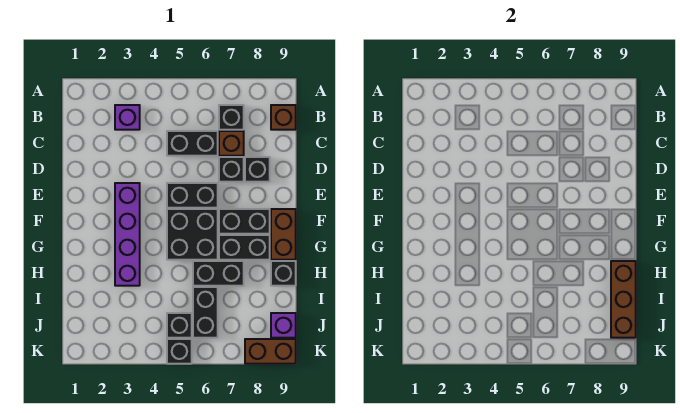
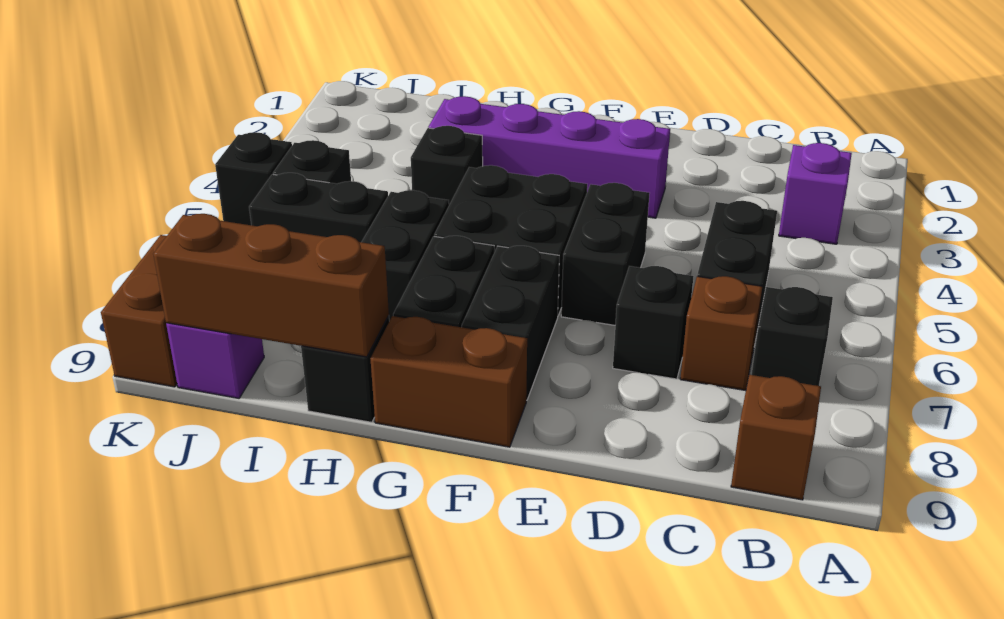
black brick D8 level 1 -> black brick H4 level 1

